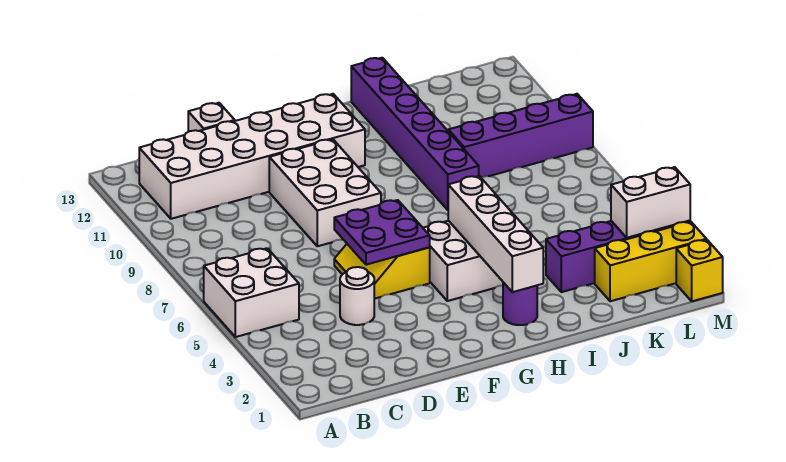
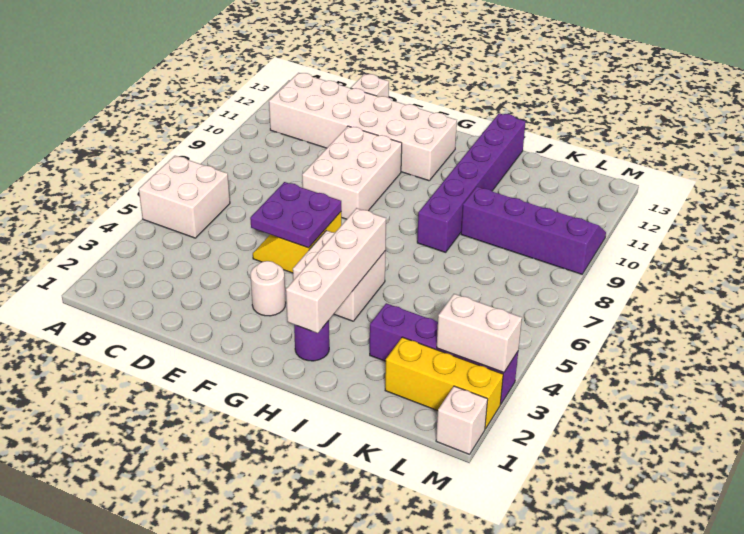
white round brick D4 level 1 -> white round brick F3 level 1
yellow brick M1 level 1 -> white brick M1 level 1

